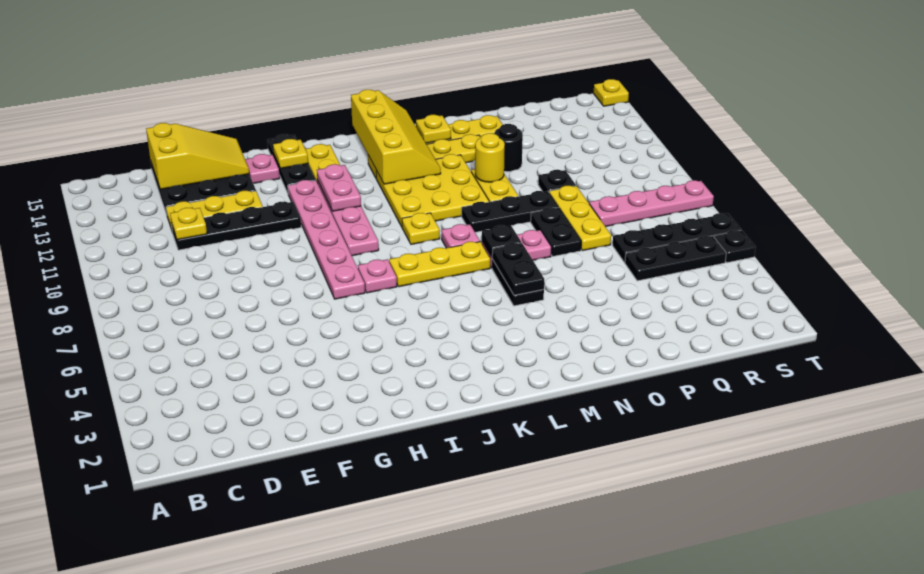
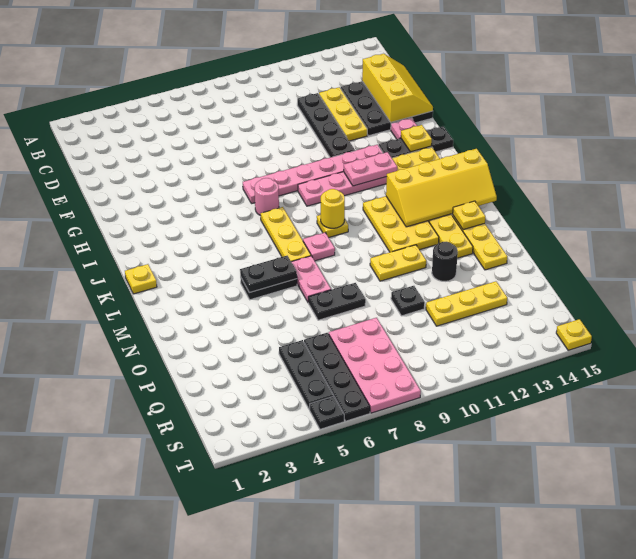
yellow plate D11 level 2 -> yellow plate K1 level 1
yellow slope D14:F15 level 2 top D -> yellow slope D14:F15 level 2 top 14
pink plate I7 level 1 -> pink round brick I7 level 1
yellow plate K10:M12 level 1 -> yellow plate K11:M12 level 1
black plate M7 level 2 -> none
black plate M9:O9 level 1 -> none
yellow round brick N11 level 2 -> yellow round brick K9 level 2
yellow plate P7:P9 level 1 -> yellow plate Q11:Q13 level 1
pink plate Q8:T8 level 1 -> pink plate Q7:T8 level 1

